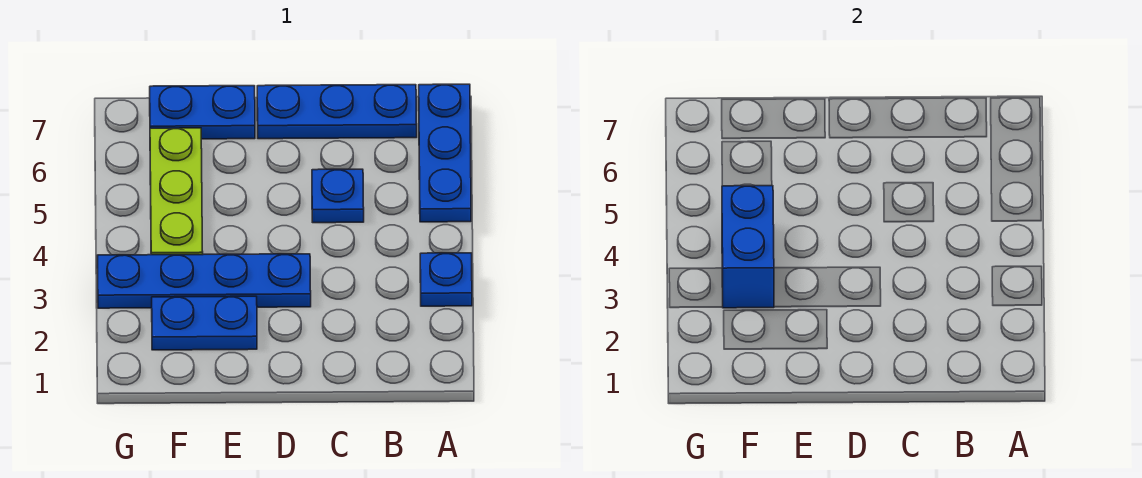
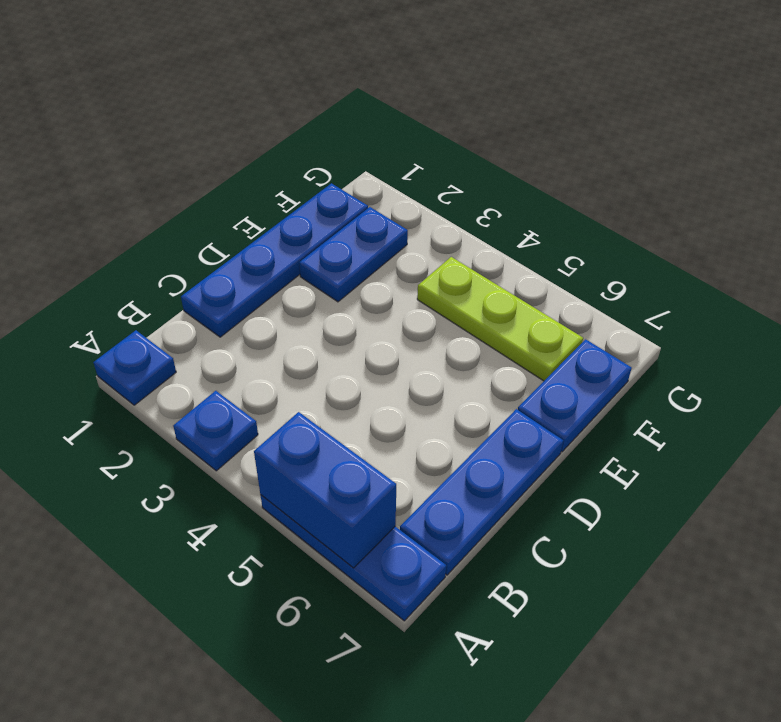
blue plate C5 level 1 -> blue plate A1 level 1
blue plate D3:G3 level 1 -> blue plate C1:F1 level 1
blue brick F3:F4 level 2 -> blue brick A5:A6 level 2

